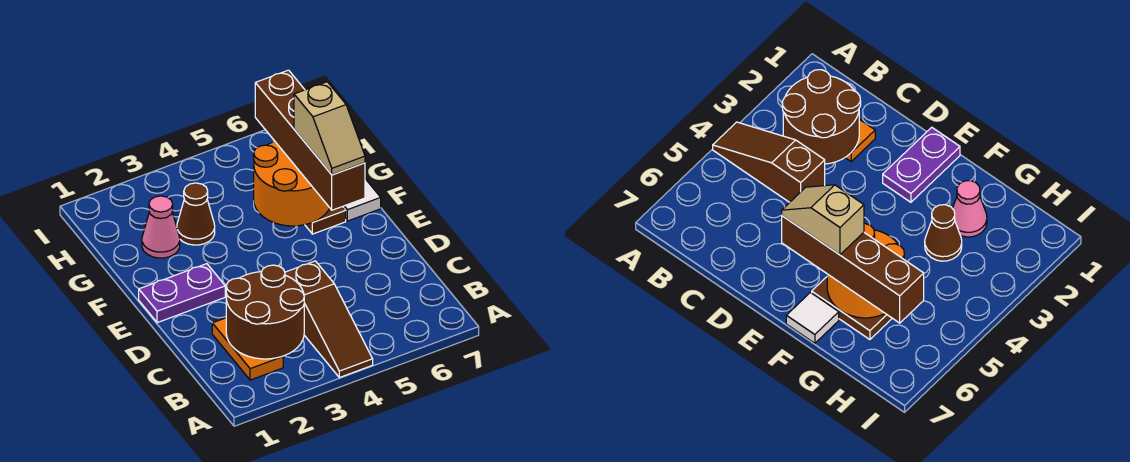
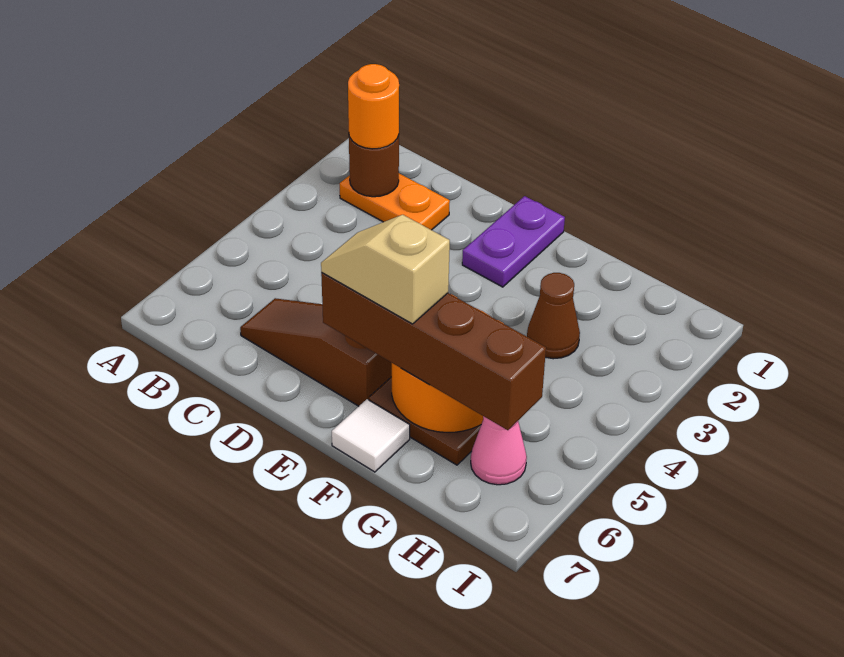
brown slope A4:C4 level 1 top C -> brown slope C6:E6 level 1 top E
brown round brick B2:C3 level 2 -> brown round brick B2 level 2
none -> orange round brick B2 level 3
pink cone G2 level 1 -> pink cone H6 level 1

